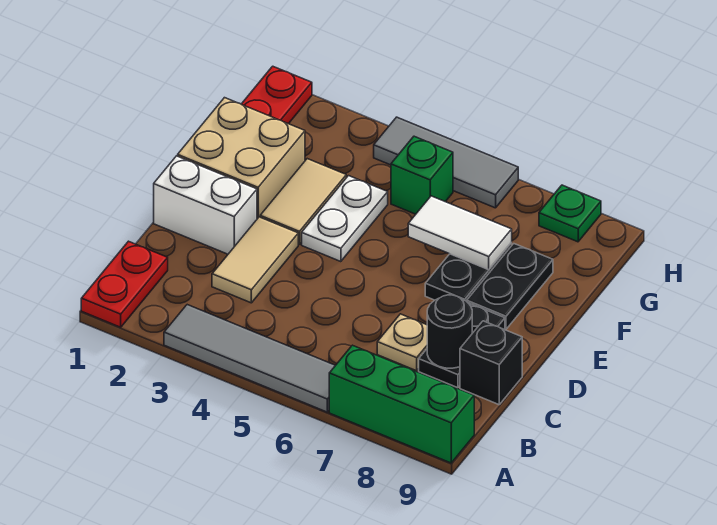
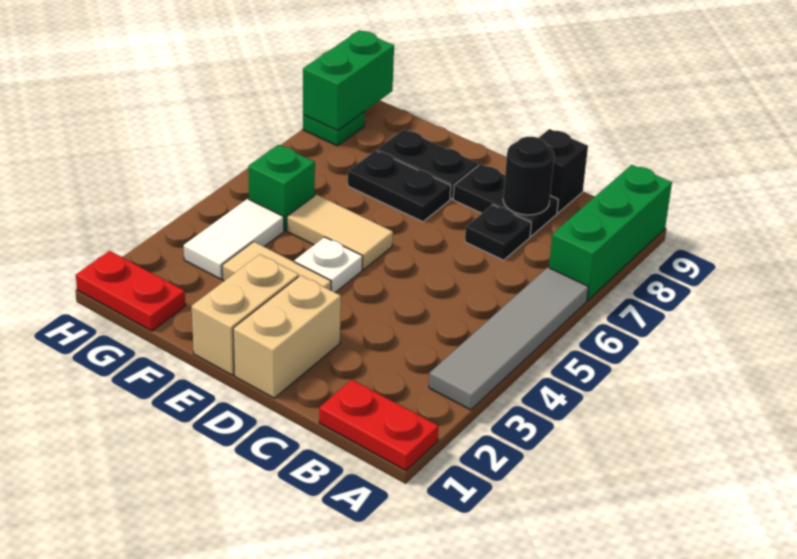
tan tile C3:D3 level 1 -> tan tile E5:F5 level 1
tan plate C7 level 1 -> black plate C7 level 1
white brick D1:D2 level 1 -> tan brick D1:D2 level 1
tan brick E1:F2 level 1 -> tan brick E1:E2 level 1
white plate E4:F4 level 1 -> white plate E4 level 1
white tile F6:F7 level 2 -> white tile G3:G4 level 1
grey tile H4:H6 level 1 -> none
none -> green brick H8:H9 level 2

